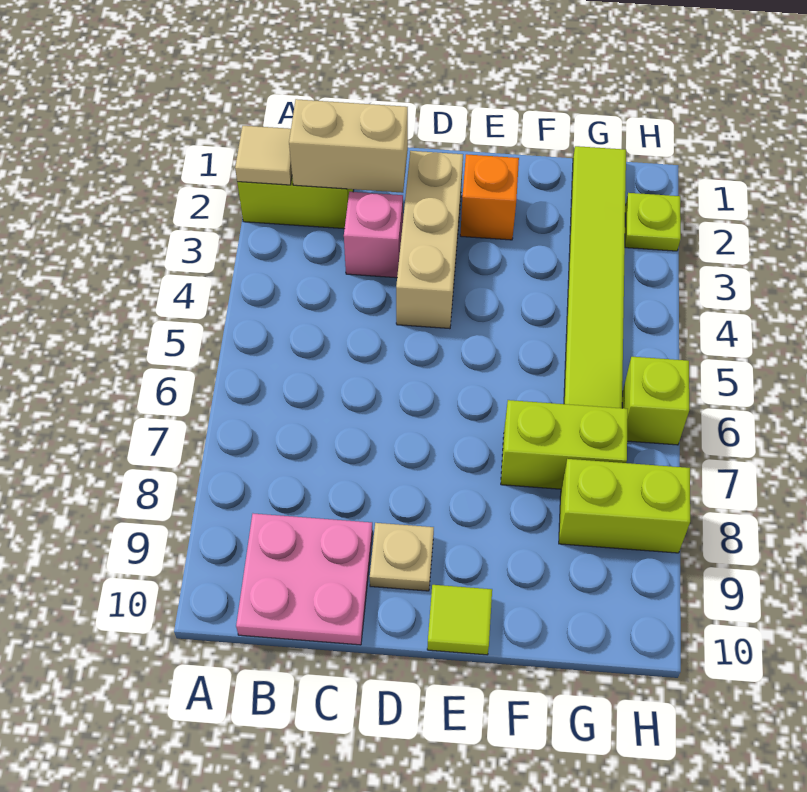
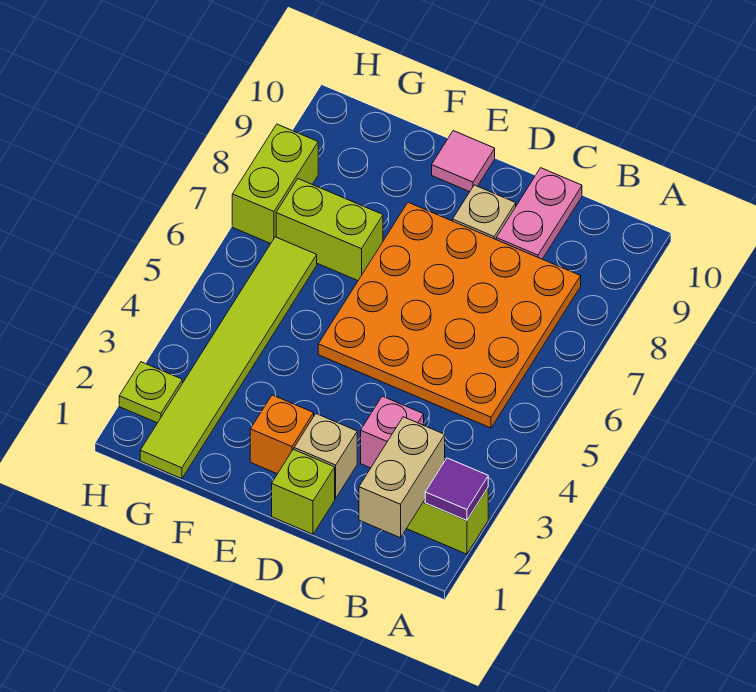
tan tile A2 level 2 -> purple tile A2 level 2
tan brick B2:C2 level 2 -> tan brick B1:B2 level 2
none -> orange plate B5:E8 level 1
pink plate B9:C10 level 1 -> pink plate C9:C10 level 1
tan brick D2:D4 level 1 -> tan brick D2 level 1
lime tile E10 level 1 -> pink tile E10 level 1
lime brick G8:H8 level 1 -> lime brick H7:H8 level 1
lime brick H6 level 1 -> lime brick D1 level 1

